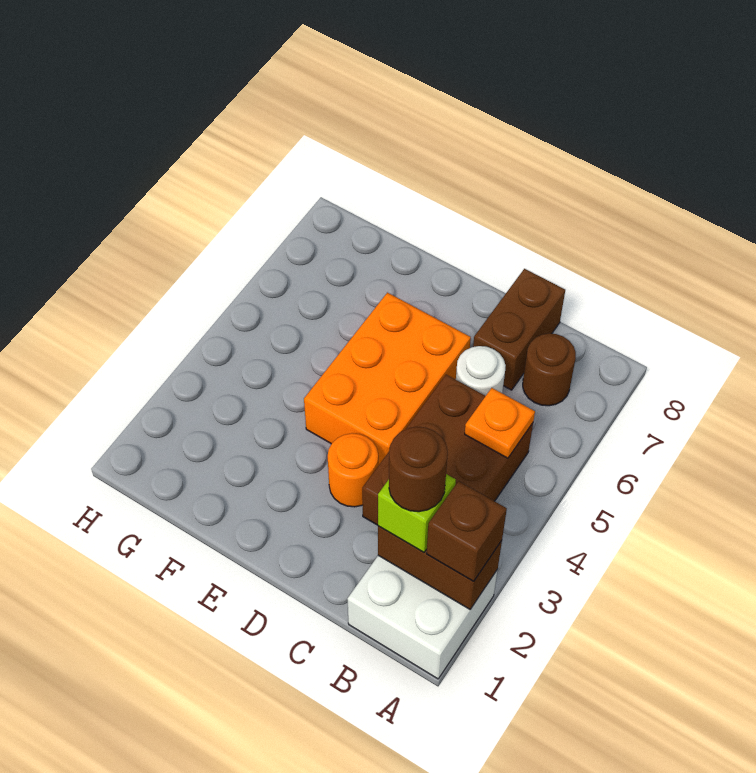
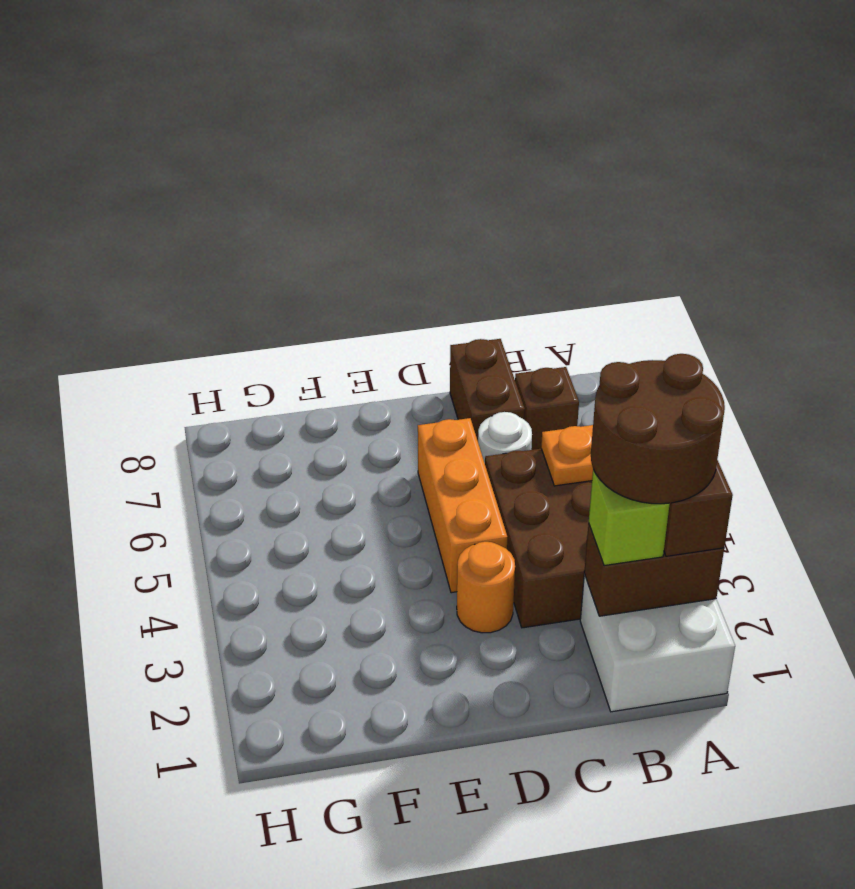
brown round brick B2 level 4 -> brown round brick A2:B3 level 4
brown round brick B7 level 1 -> brown brick B7 level 1
orange brick D4:E6 level 1 -> orange brick D4:D6 level 1

